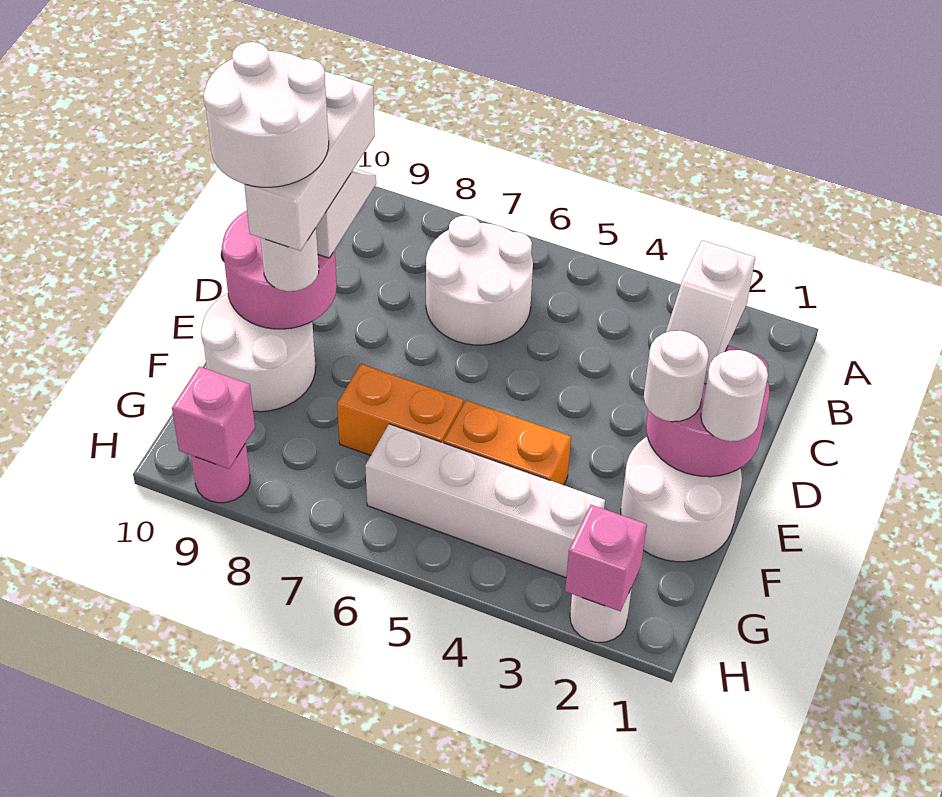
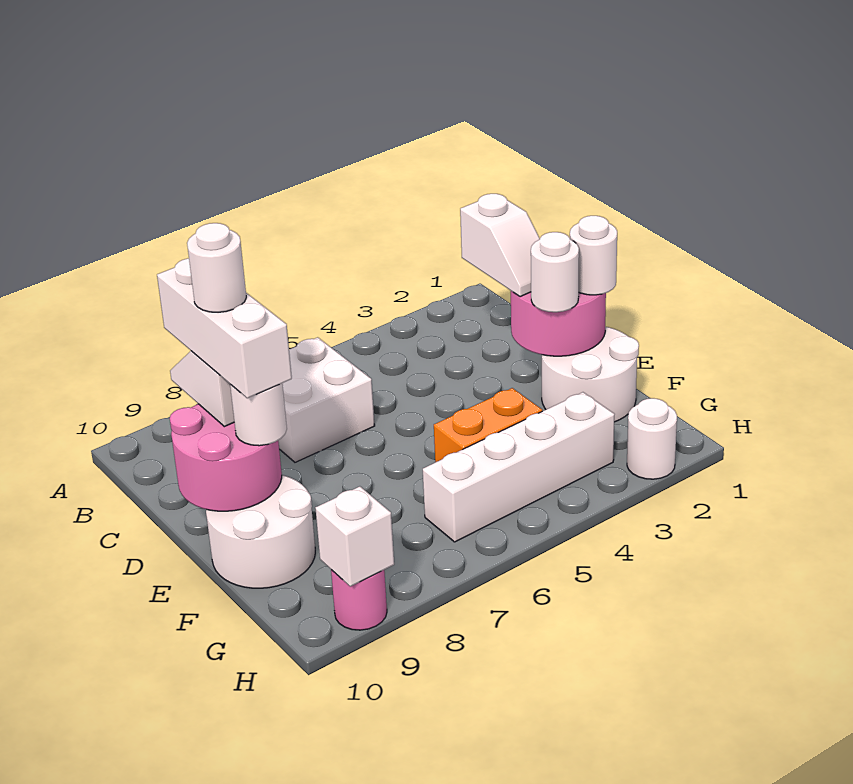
white round brick B6:C7 level 1 -> white brick B6:C7 level 1
white round brick D9:E10 level 5 -> white round brick D9 level 5
orange brick F6:F7 level 1 -> none
pink brick H2 level 2 -> none
pink brick H9 level 2 -> white brick H9 level 2

